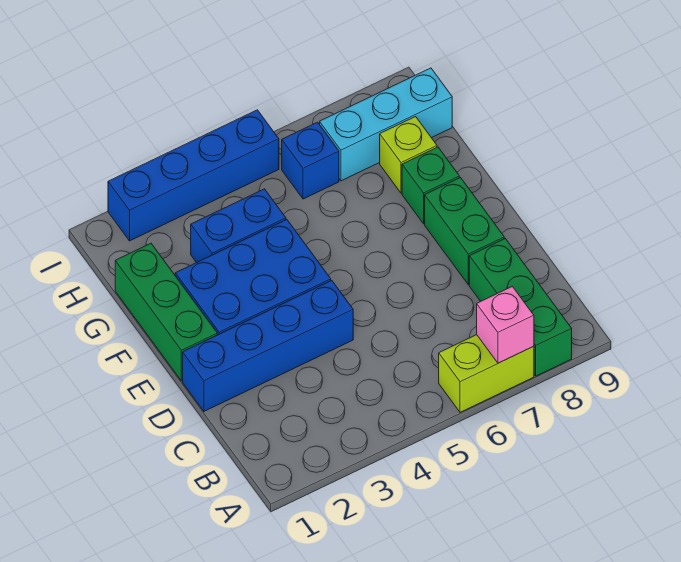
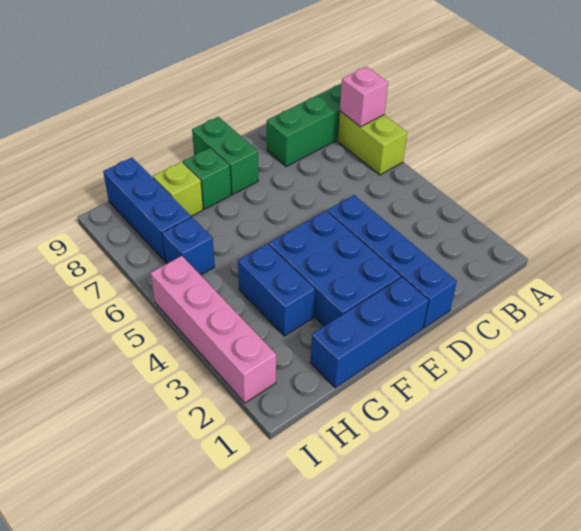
green brick D8:E8 level 1 -> green brick E8:E9 level 1
green brick E1:G1 level 1 -> blue brick E1:G1 level 1
cyan brick H7:H9 level 1 -> blue brick H7:H9 level 1
blue brick I2:I5 level 1 -> pink brick I2:I5 level 1

